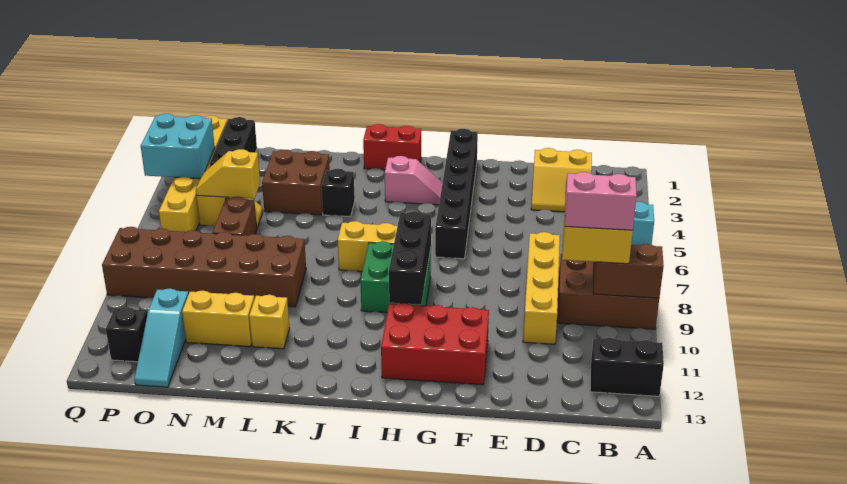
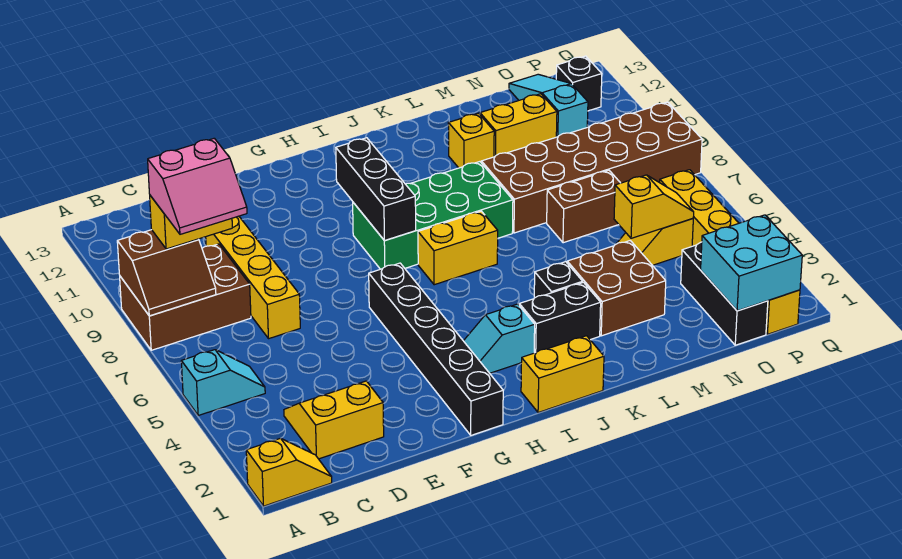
none -> yellow slope A1:B1 level 1 top A
black brick A12:B12 level 1 -> black brick J3:K3 level 1
red brick F11:H12 level 1 -> none
pink slope H3:I3 level 1 top I -> cyan slope H3:I3 level 1 top I
green brick H8:I9 level 1 -> green brick H8:K9 level 1
red brick I1:J1 level 1 -> yellow brick I1:J1 level 1
brown brick N6:N7 level 1 -> brown brick M7:N7 level 1
cyan brick P3:Q4 level 2 -> cyan brick O1:P2 level 2

